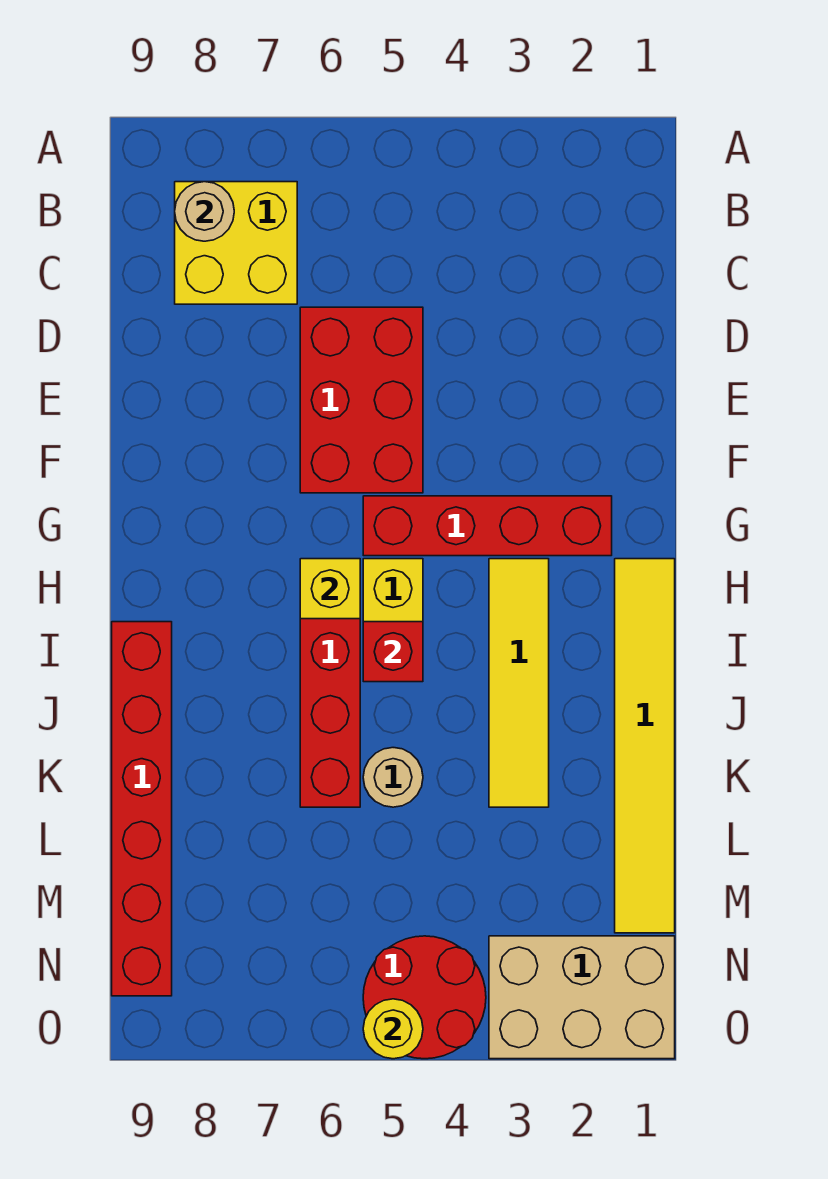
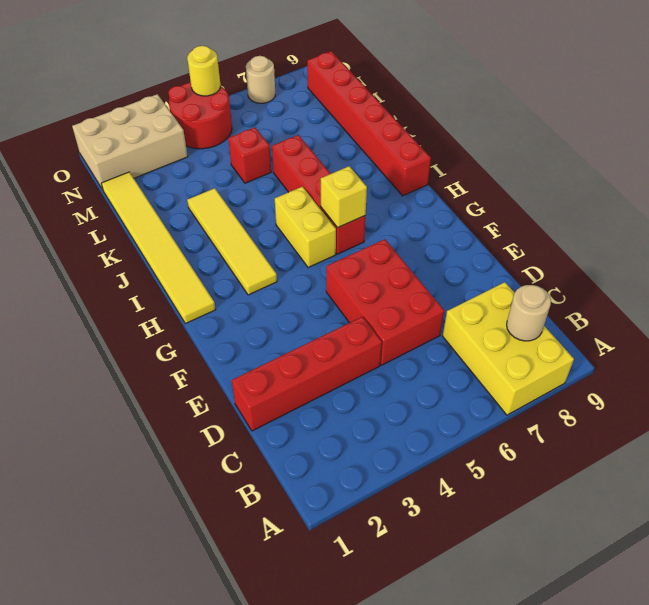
yellow brick B7:C8 level 1 -> yellow brick A7:C8 level 1
red brick G2:G5 level 1 -> red brick D1:D4 level 1
red brick I5 level 2 -> red brick L5 level 1
tan round brick K5 level 1 -> tan round brick O7 level 1

